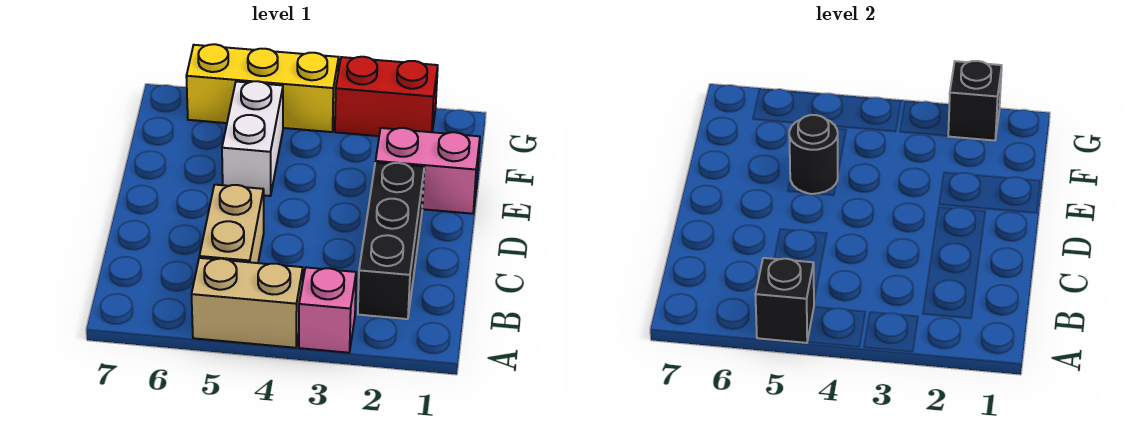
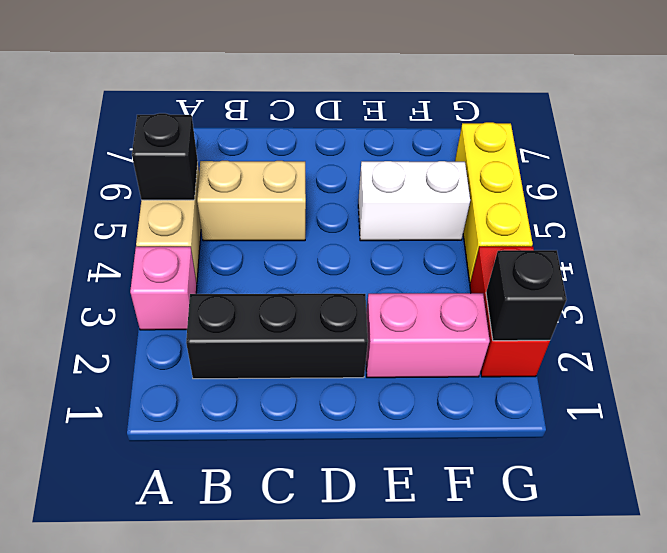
pink brick E1:E2 level 1 -> pink brick E2:F2 level 1
black round brick E5 level 2 -> none

